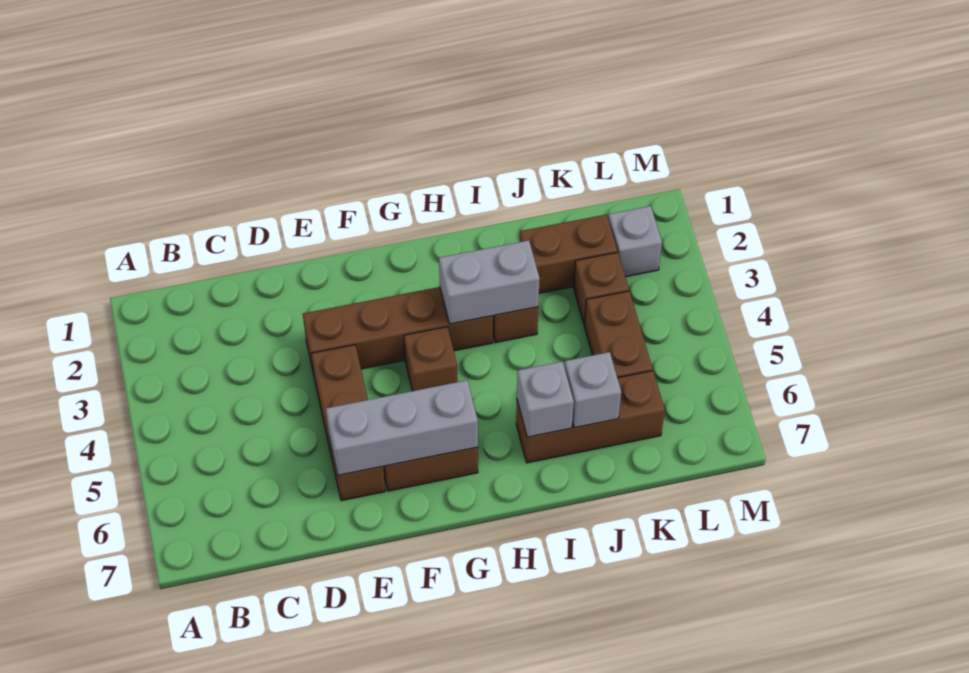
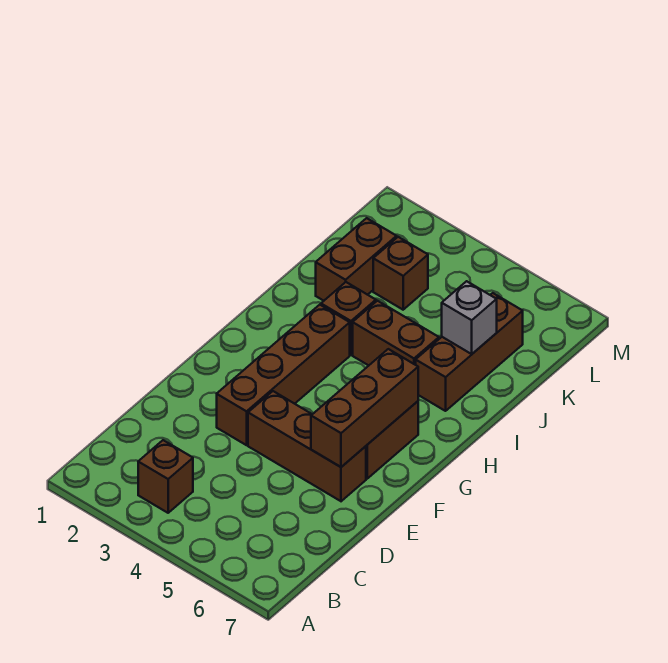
grey brick E6:G6 level 2 -> brown brick E6:G6 level 2
brown brick G4 level 1 -> brown brick B3 level 1
grey brick H3:I3 level 2 -> none
grey brick I6 level 2 -> none
brown brick K4:K5 level 1 -> brown brick I4:I5 level 1
grey brick L2 level 1 -> none

